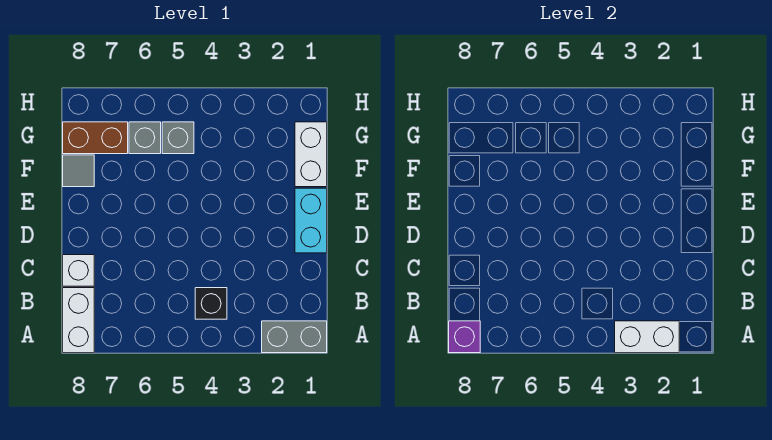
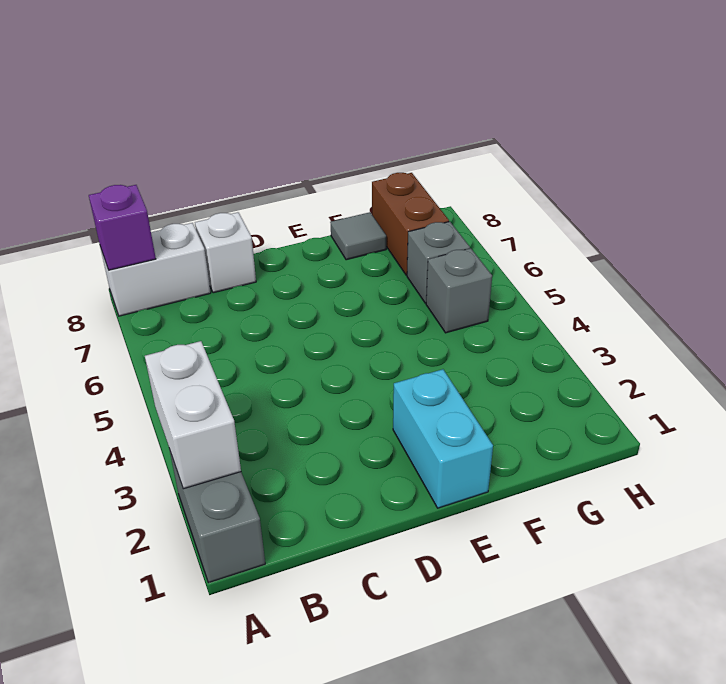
black brick B4 level 1 -> none
cyan brick D1:E1 level 1 -> cyan brick E1:E2 level 1
white brick F1:G1 level 1 -> none

